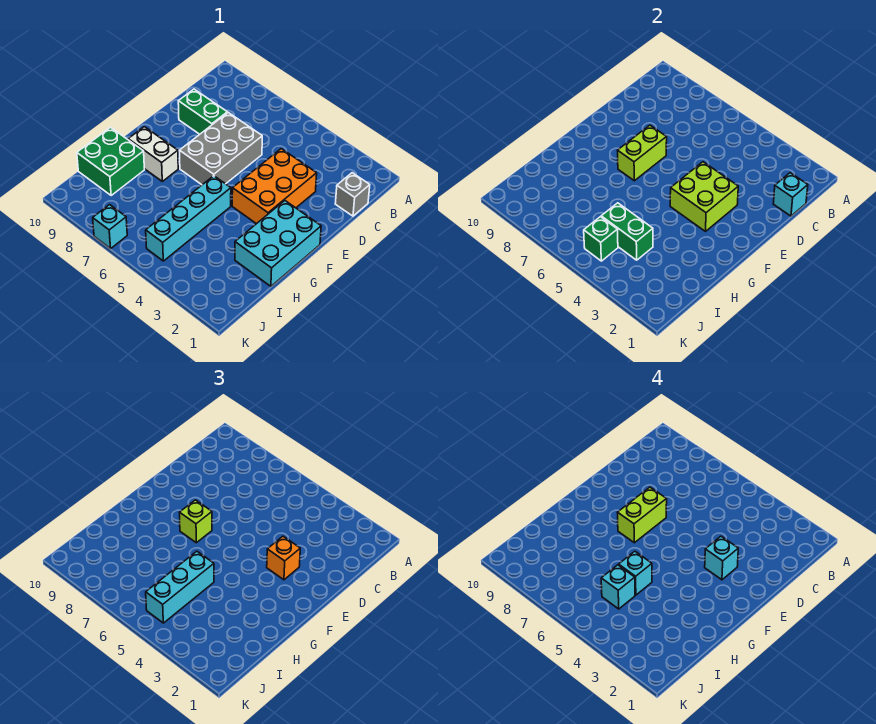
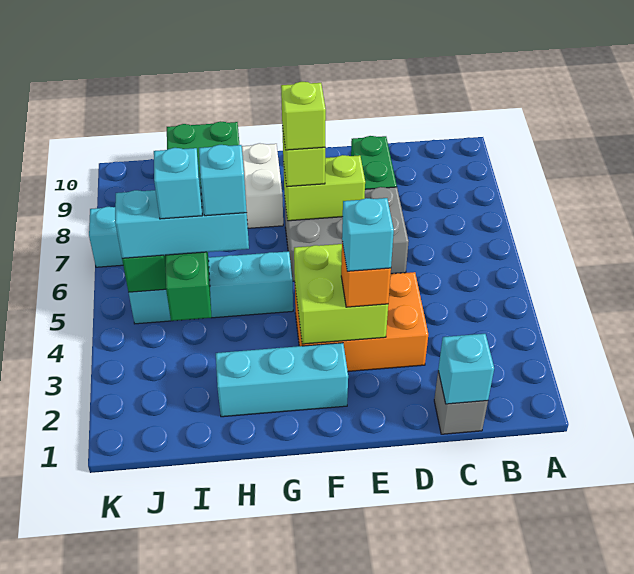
lime brick E7:F7 level 4 -> lime brick F7 level 4
cyan brick F1:H2 level 1 -> cyan brick F2:H2 level 1

